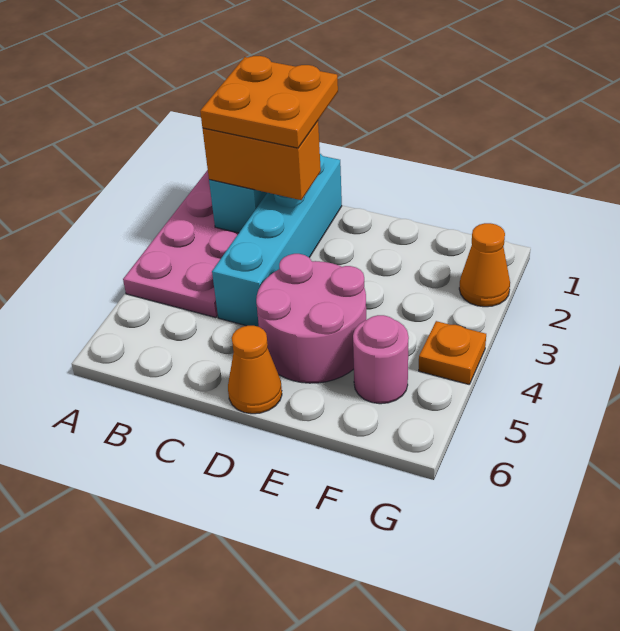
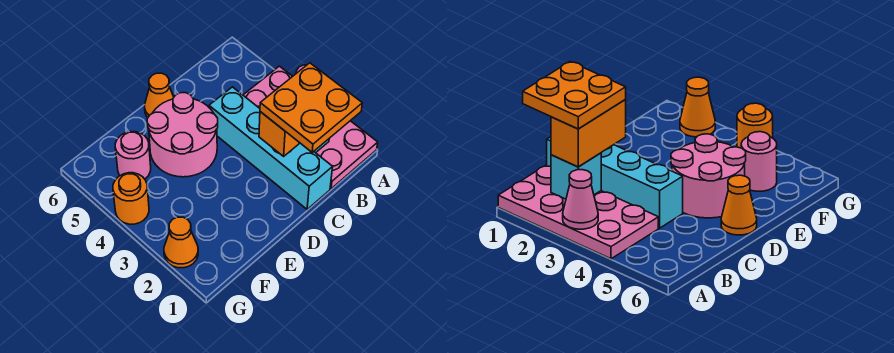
none -> pink cone A3 level 2
orange plate G4 level 1 -> orange round brick G4 level 1

